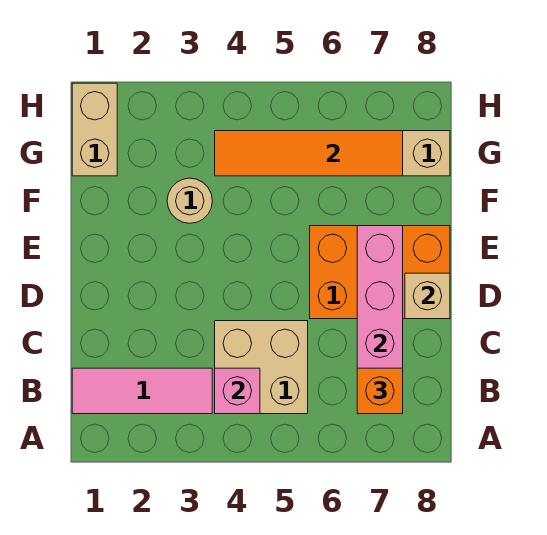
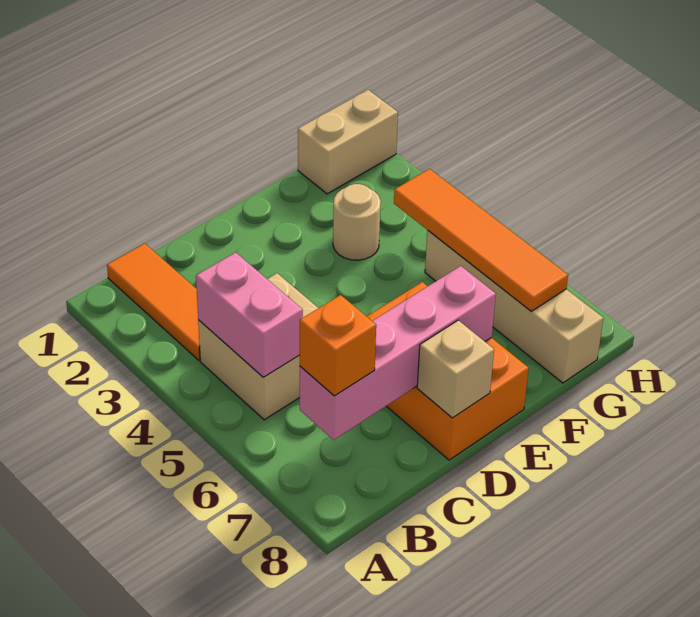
pink tile B1:B3 level 1 -> orange tile B1:B3 level 1
pink brick B4 level 2 -> pink brick B4:B5 level 2

